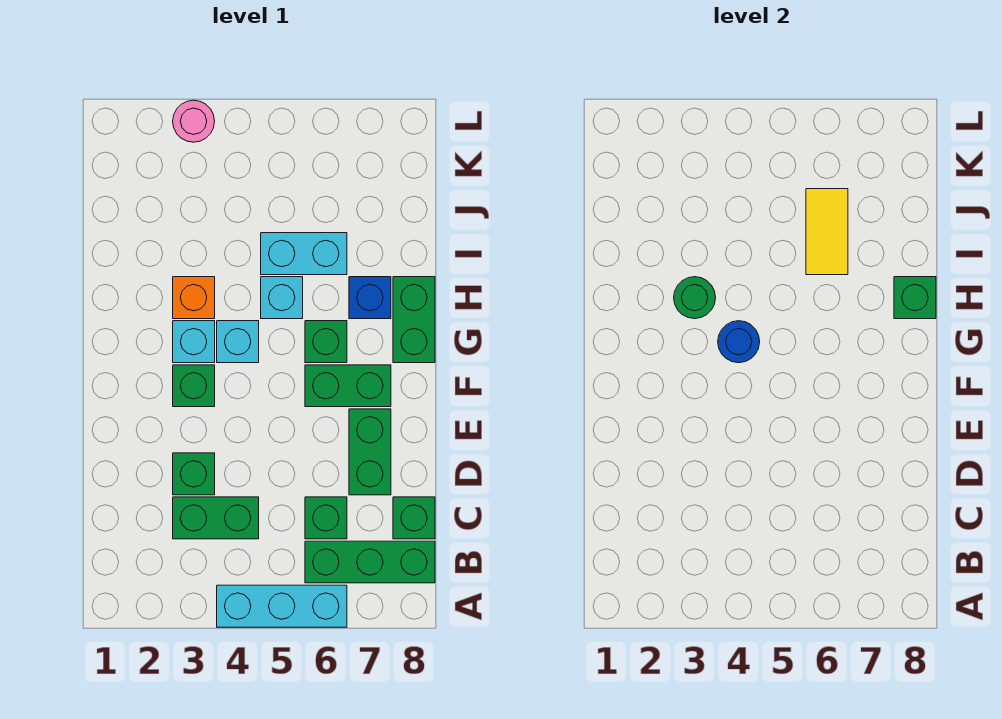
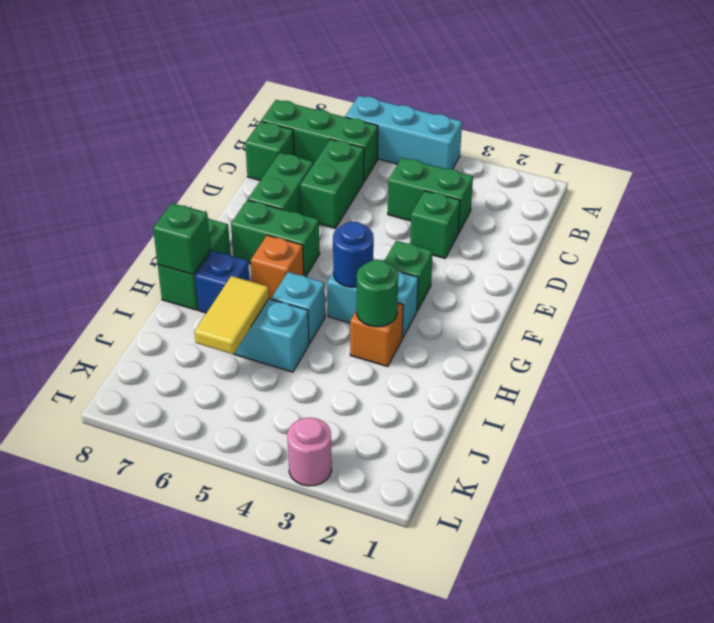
green brick C6 level 1 -> green brick C6:D6 level 1
green brick G6 level 1 -> orange brick G6 level 1

